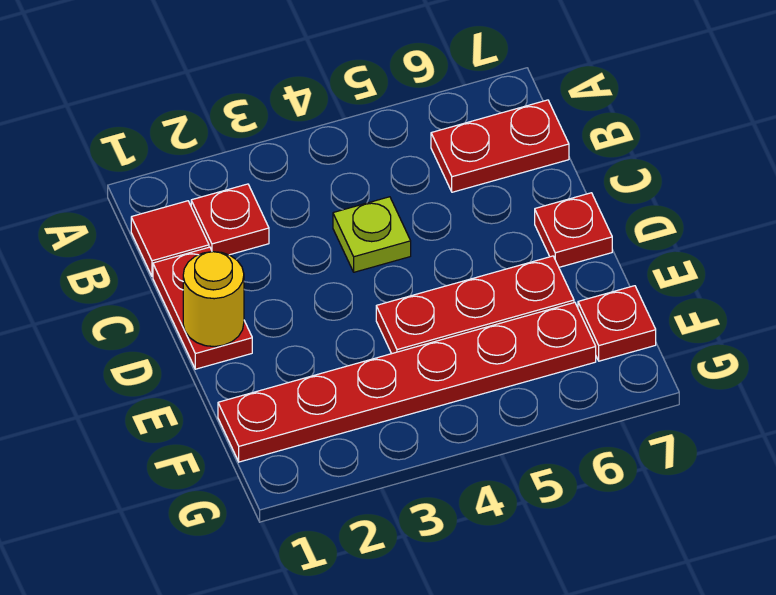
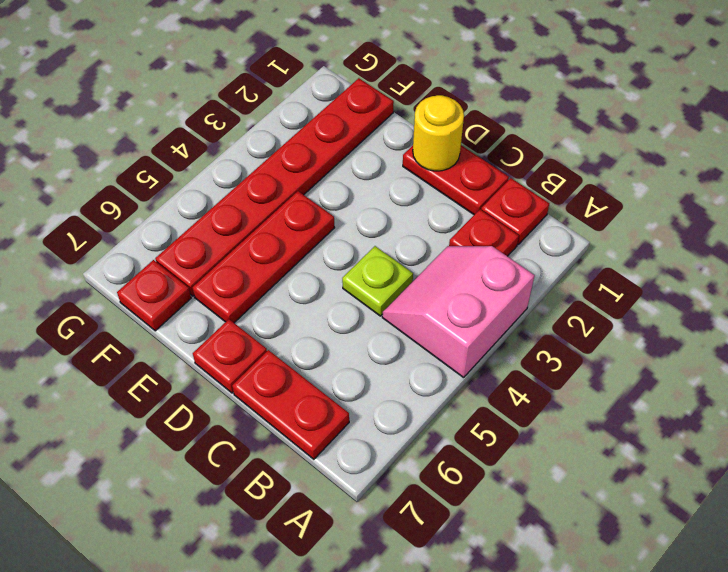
none -> pink slope A3:B4 level 1 top A
red tile B1 level 1 -> red plate B1 level 1
red plate B6:B7 level 1 -> red plate B7:C7 level 1

